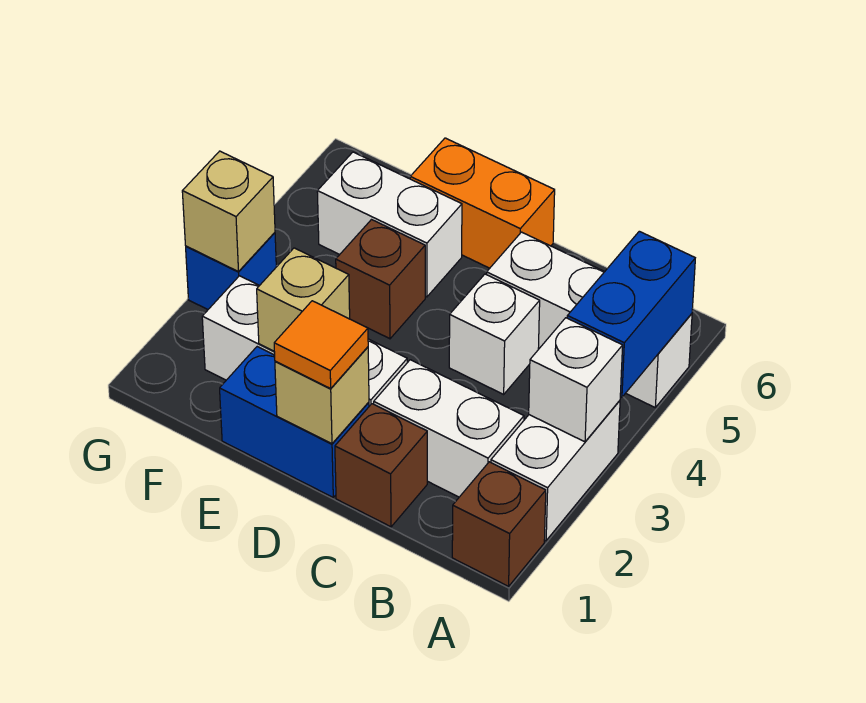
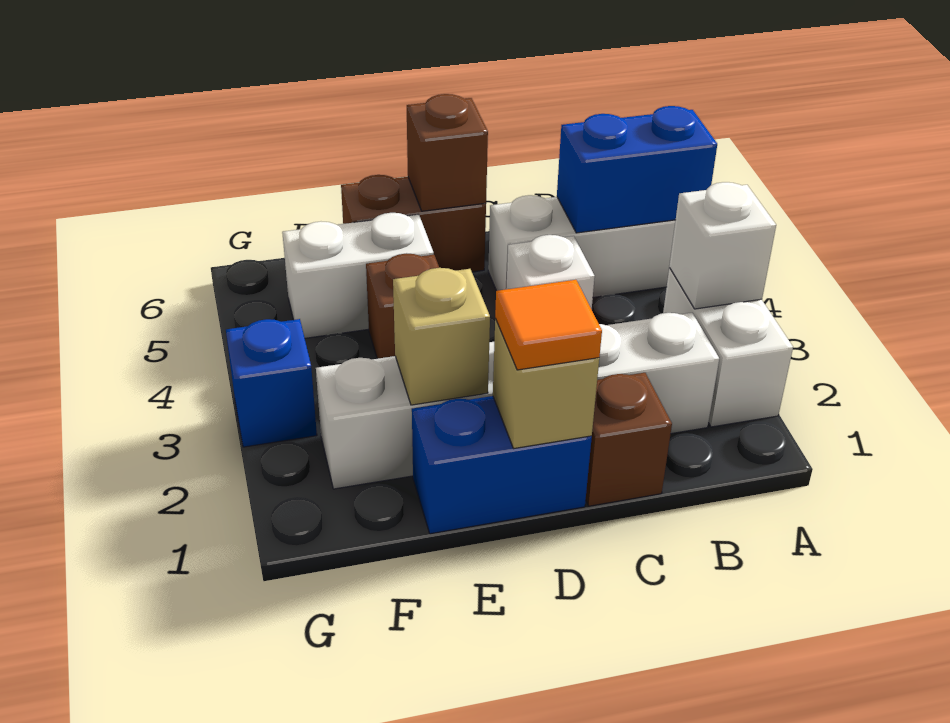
brown brick A1 level 1 -> brown brick D6 level 2
blue brick A4:A5 level 2 -> blue brick A5:B5 level 2
orange brick D6:E6 level 1 -> brown brick D6:E6 level 1
tan brick G3 level 2 -> none

